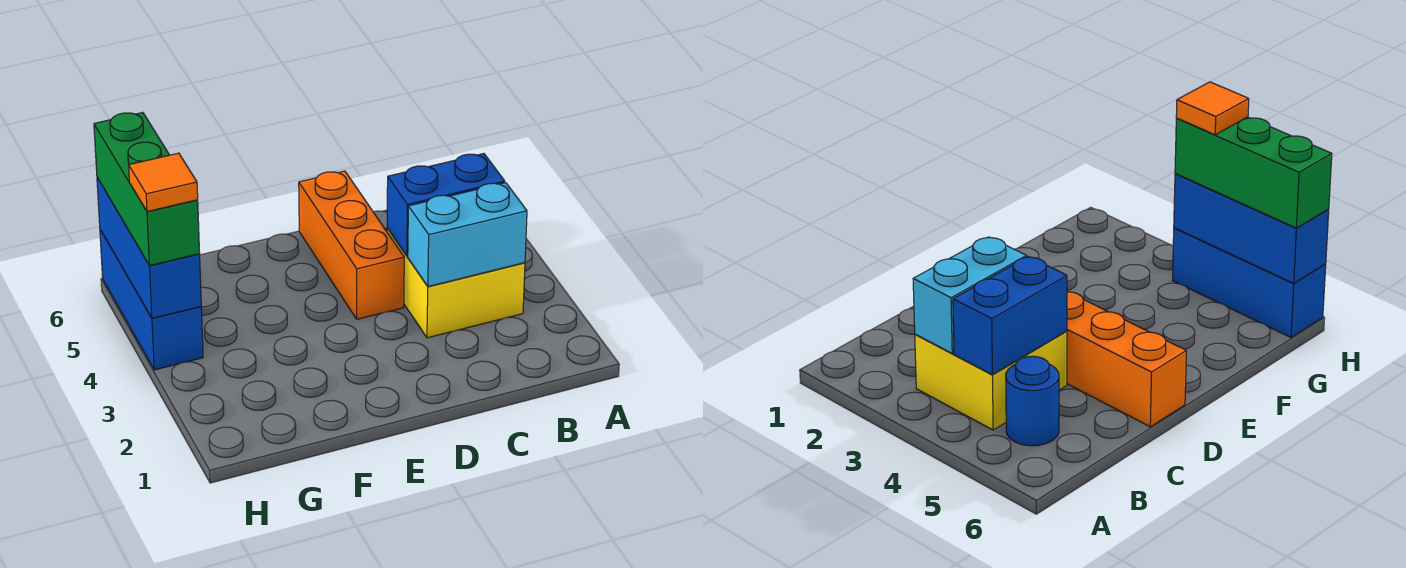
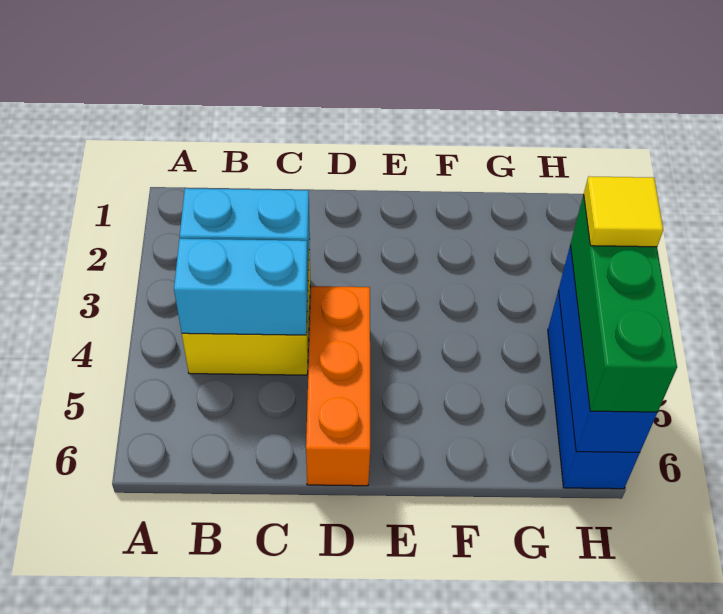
blue brick B4:C4 level 2 -> cyan brick B4:C4 level 2
blue round brick B5 level 1 -> none
orange tile H4 level 4 -> yellow tile H4 level 4

